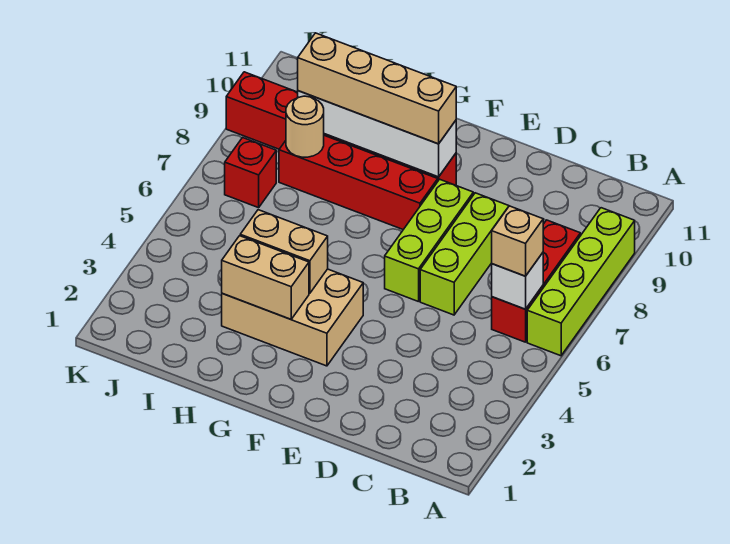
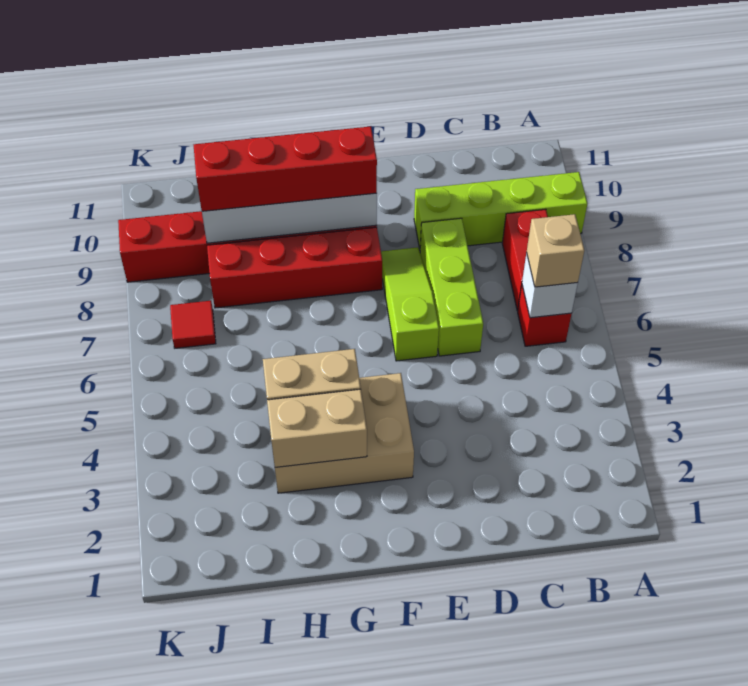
lime brick A6:A9 level 1 -> lime brick A9:D9 level 1
lime brick E6:E8 level 1 -> lime slope E6:E8 level 1 top 6
tan brick F9:I9 level 3 -> red brick F9:I9 level 3
tan round brick I8 level 2 -> none
red brick J7 level 1 -> red tile J7 level 1

